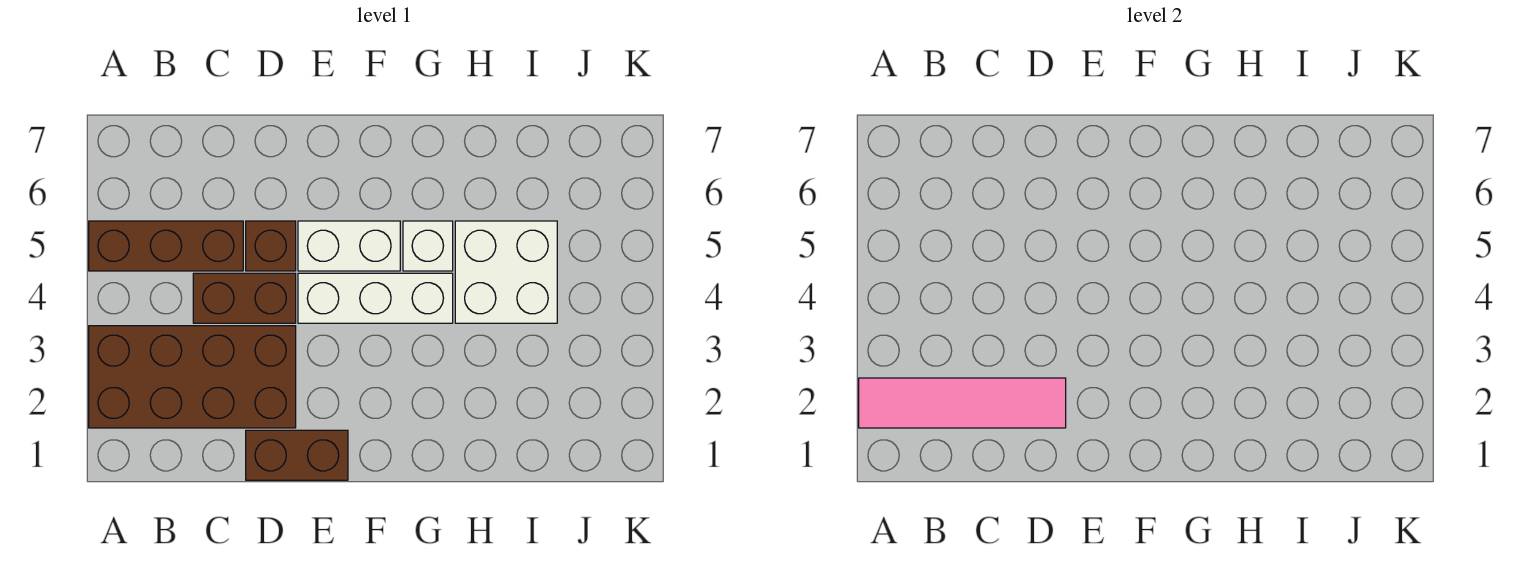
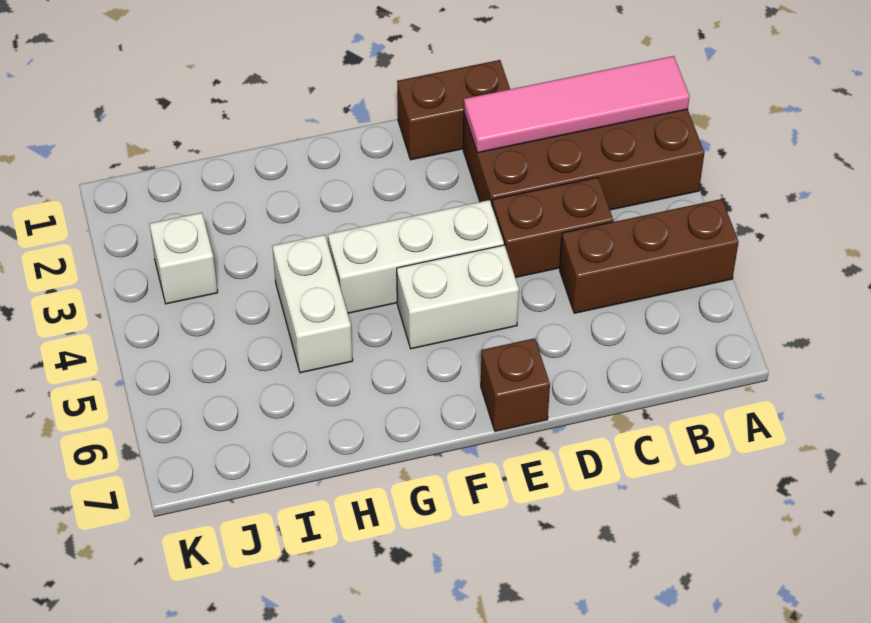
brown brick D5 level 1 -> brown brick E7 level 1
white brick G5 level 1 -> white brick J3 level 1
white brick H4:I5 level 1 -> white brick H4:H5 level 1

